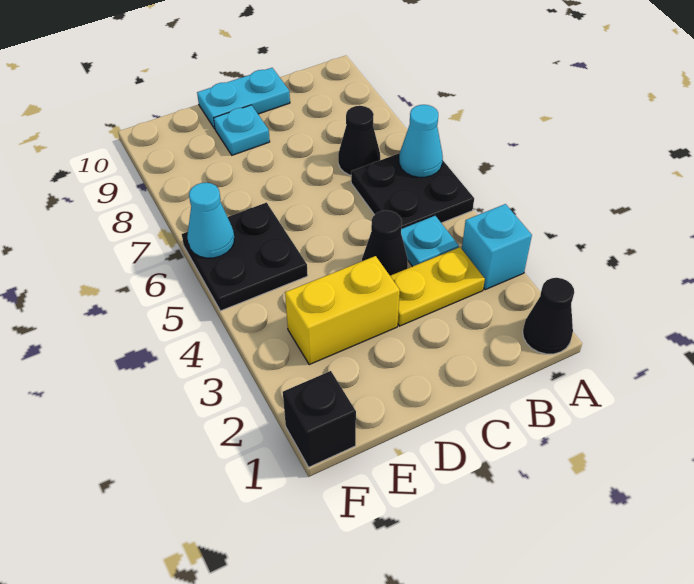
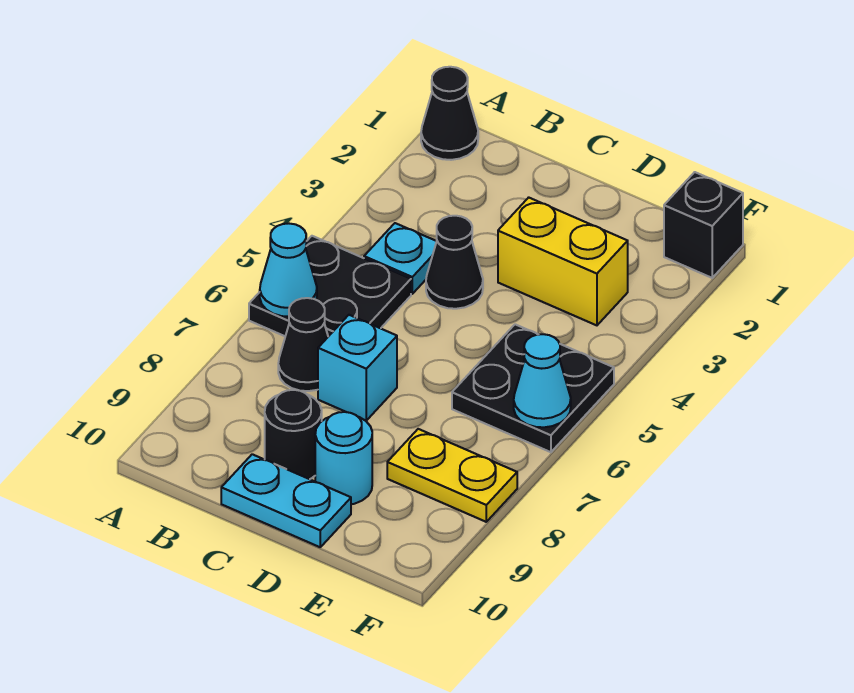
cyan brick A3 level 1 -> cyan brick C7 level 1
yellow plate B3:C3 level 1 -> yellow plate E8:F8 level 1
none -> black round brick C9 level 1
cyan plate D9 level 1 -> cyan round brick D9 level 1

